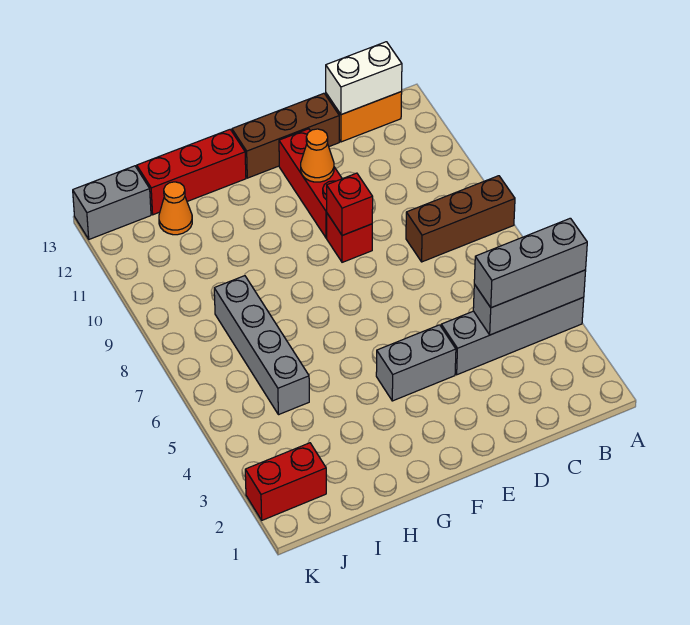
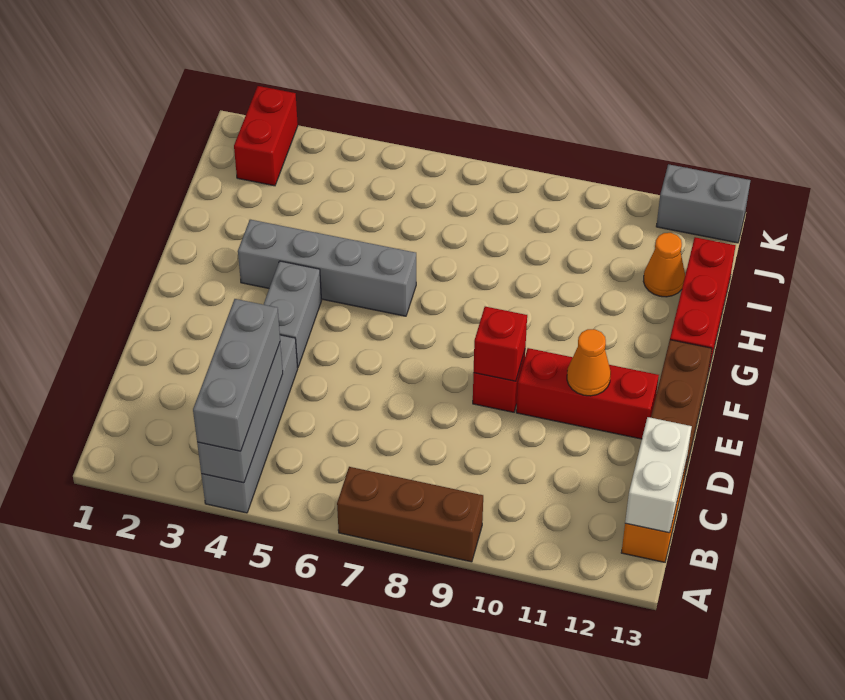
brown brick A8:C8 level 1 -> brown brick A7:A9 level 1
grey brick I5:I8 level 1 -> grey brick G3:G6 level 1
grey brick J13:K13 level 1 -> grey brick K12:K13 level 1

